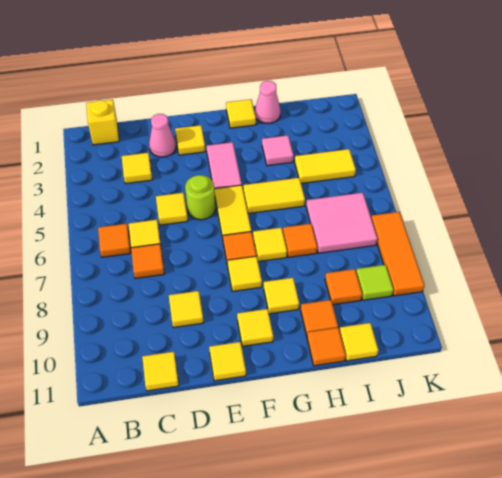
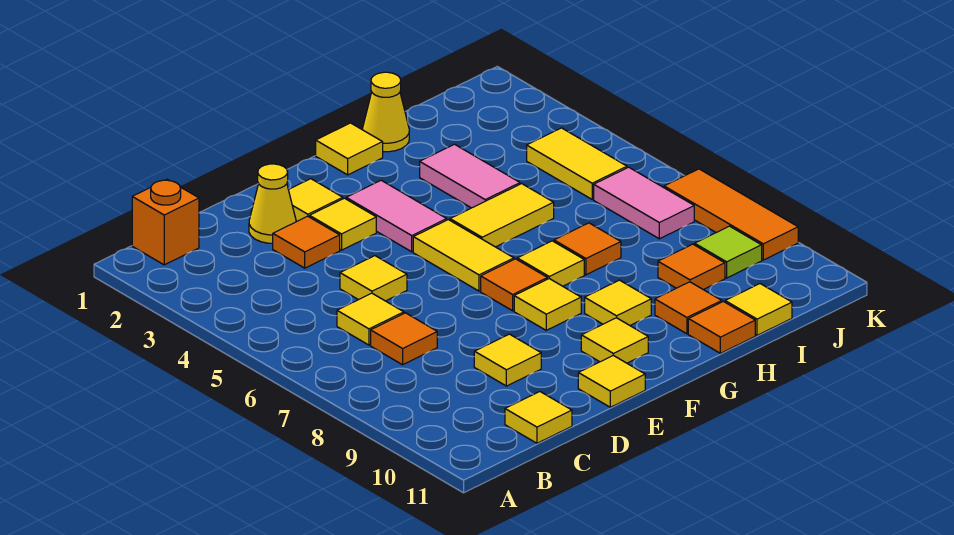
yellow brick B1 level 1 -> orange brick B1 level 1
orange tile B6 level 1 -> orange tile D3 level 1
yellow tile C3 level 1 -> yellow tile E3 level 1
pink cone D2 level 1 -> yellow cone D2 level 1
lime round brick E5 level 1 -> none
pink cone H1 level 1 -> yellow cone H1 level 1
pink tile H3 level 1 -> pink tile H3:H4 level 1
yellow tile I4:J4 level 1 -> yellow tile J4:J5 level 1
pink tile I6:J7 level 1 -> pink tile J6:J7 level 1

